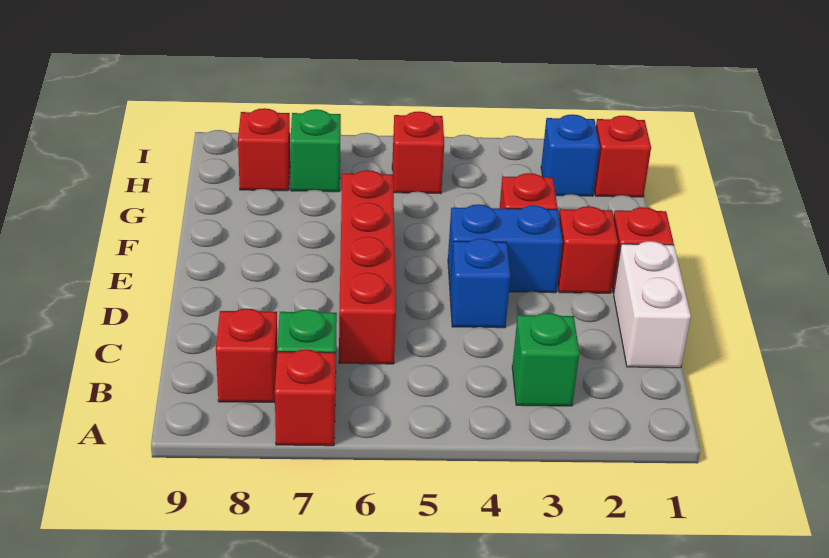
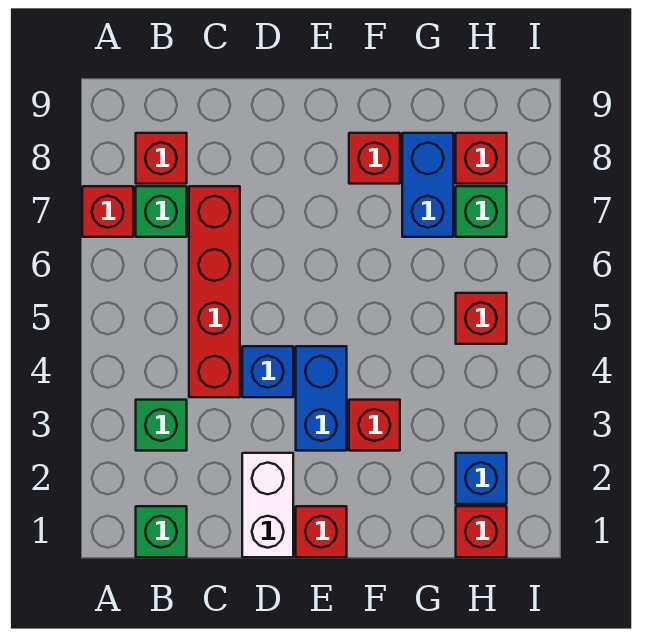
none -> green brick B1 level 1
white brick C1:D1 level 1 -> white brick D1:D2 level 1
red brick C6:F6 level 1 -> red brick C4:C7 level 1
red brick E2 level 1 -> red brick F8 level 1
none -> blue brick G7:G8 level 1

